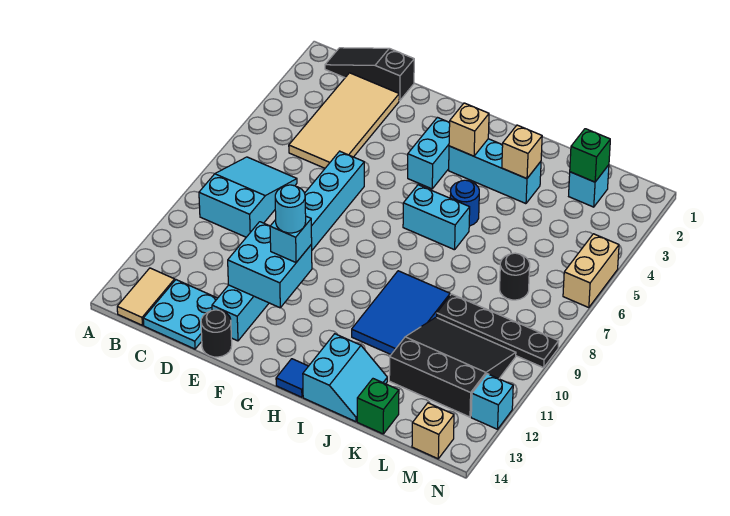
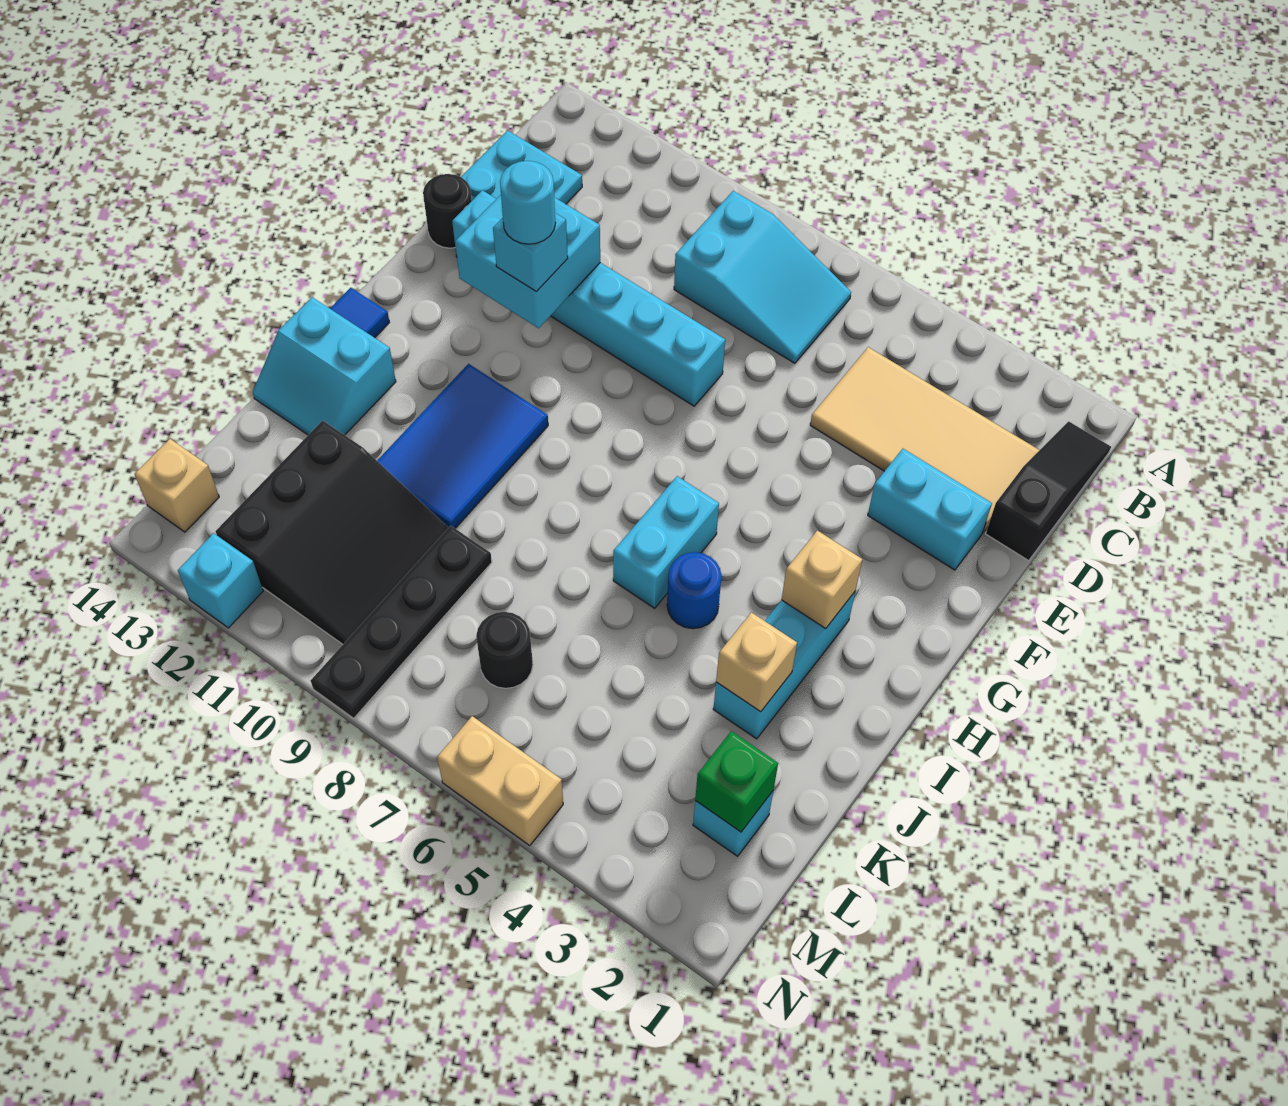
tan tile B13:B14 level 1 -> none
cyan brick E6:E13 level 1 -> cyan brick E8:E13 level 1
cyan brick G3:G4 level 1 -> cyan brick E2:E3 level 1
blue tile I9:J11 level 1 -> blue tile H10:J11 level 1
green brick K14 level 1 -> none

